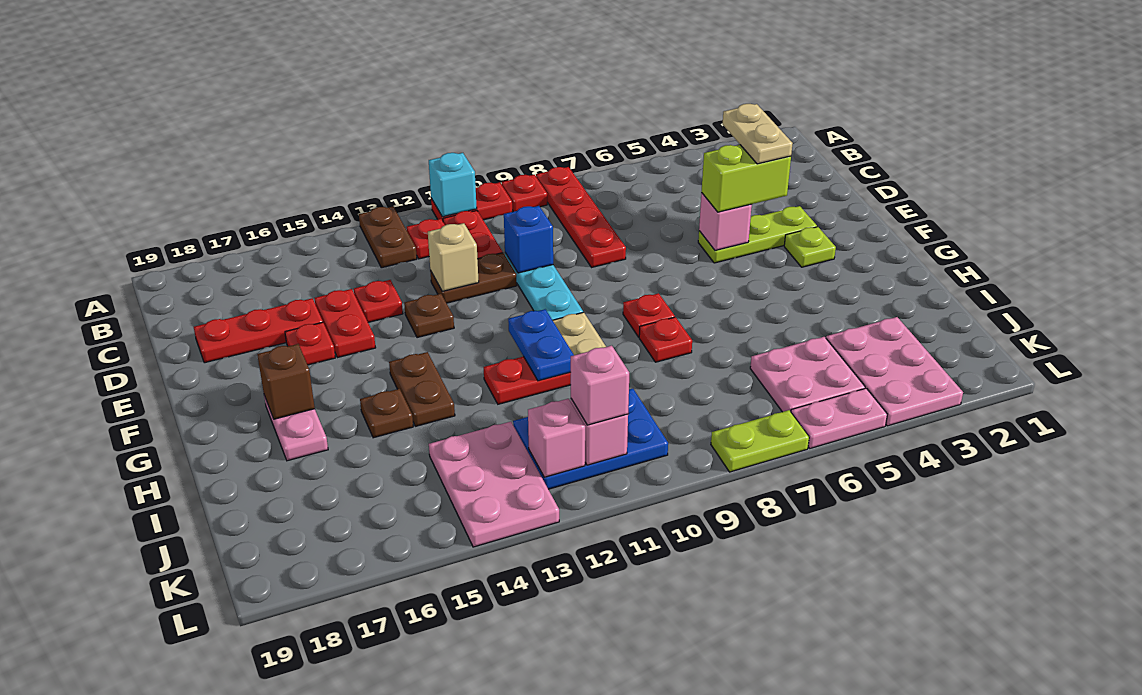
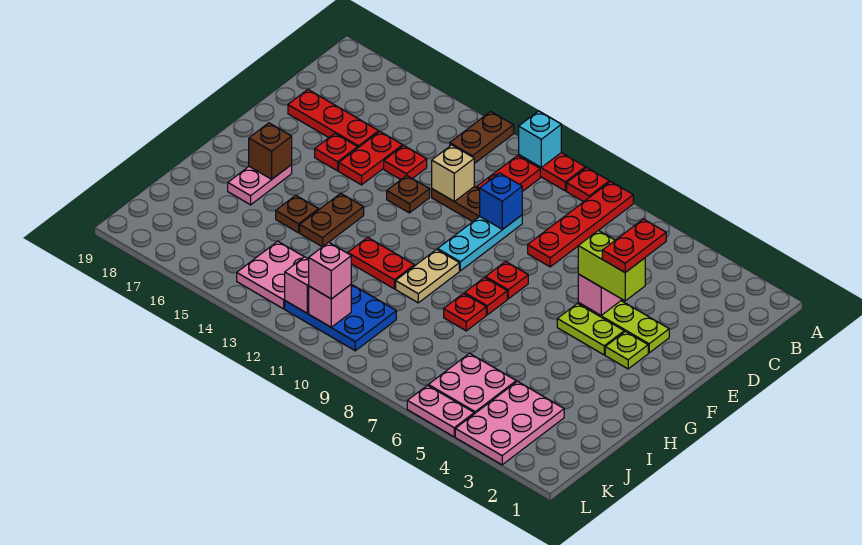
red plate B12 level 1 -> red plate F8 level 1
tan plate D4:E4 level 4 -> red plate D4:E4 level 4
blue plate G11:H11 level 2 -> none
pink plate J13:L14 level 1 -> pink plate J13:K14 level 1
lime plate L7:L8 level 1 -> lime plate F4:F5 level 1

